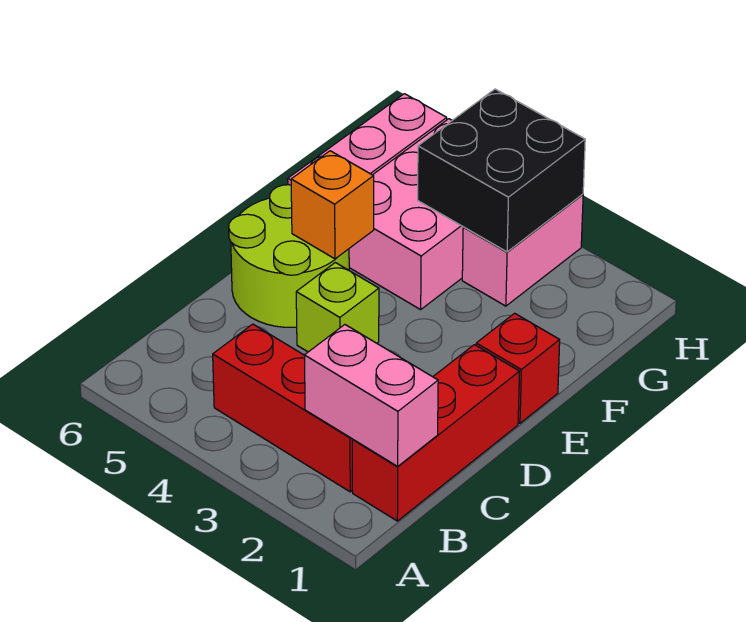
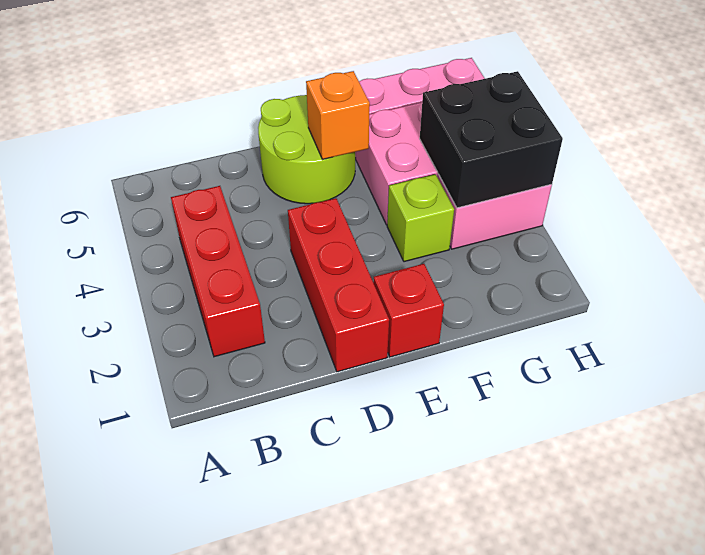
red brick B1:D1 level 1 -> red brick D1:D3 level 1
pink brick B1:B2 level 2 -> none
lime brick D4 level 1 -> lime brick F3 level 1

